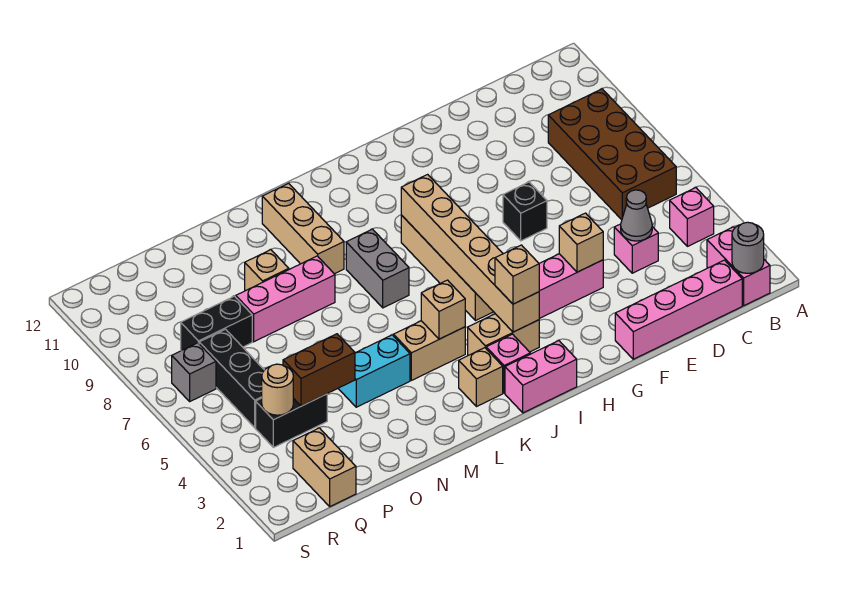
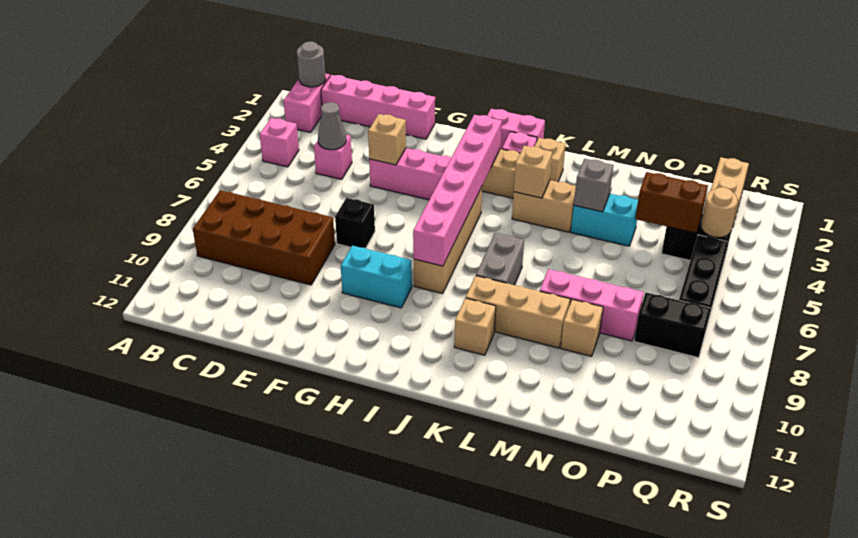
brown brick B6:C9 level 1 -> brown brick B8:E9 level 1
none -> cyan brick G9:H9 level 1
tan brick I3:I8 level 2 -> pink brick I3:I8 level 2
tan brick I3 level 3 -> tan brick K10 level 1
tan brick L9:L11 level 1 -> tan brick K9:M9 level 1
grey brick R7 level 1 -> grey brick M4 level 2

